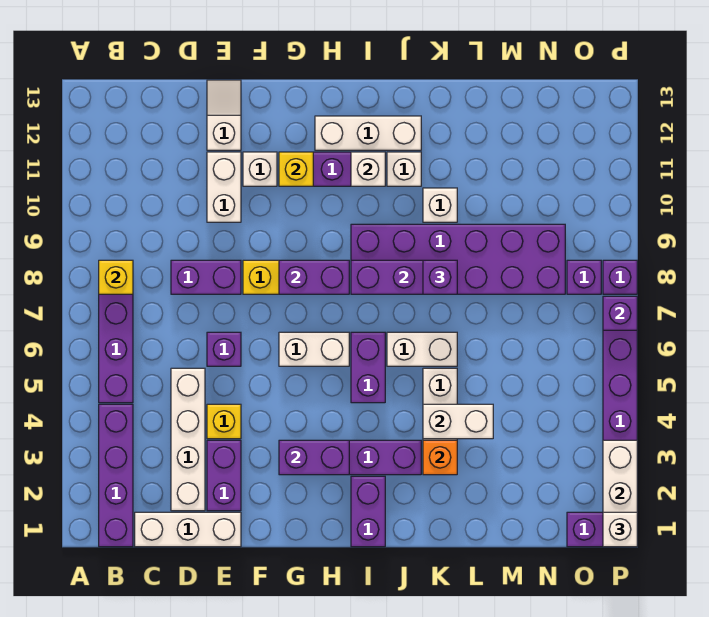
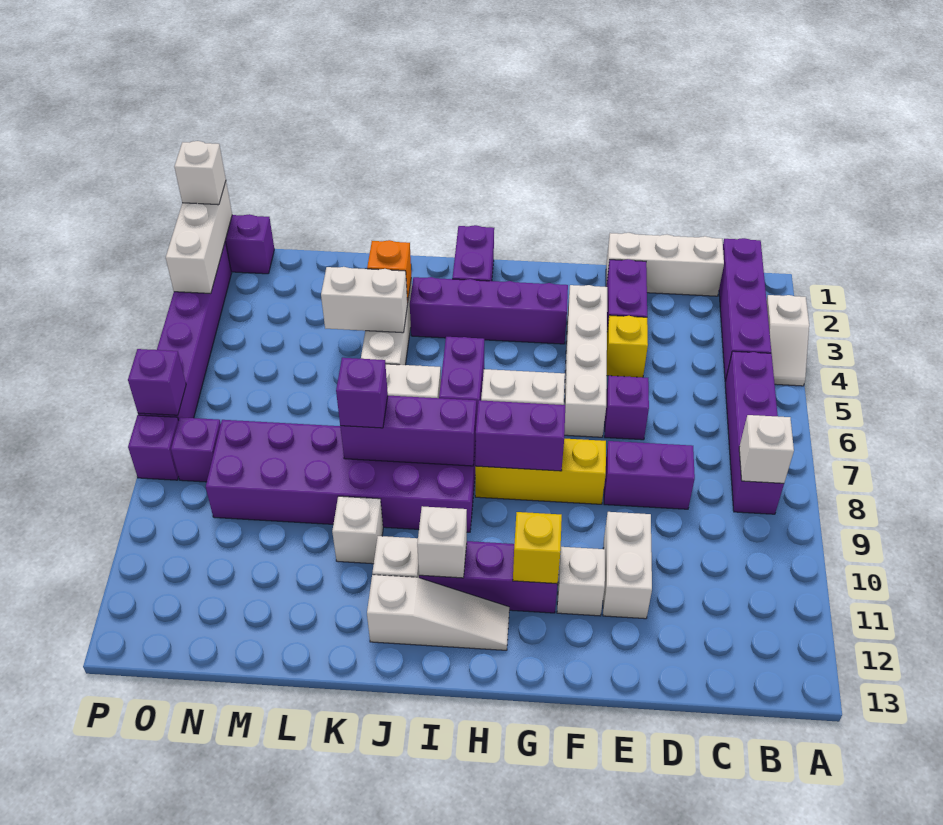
yellow brick B8 level 2 -> white brick B8 level 2
white brick D2:D5 level 1 -> white brick F3:F6 level 1
white slope E12:E13 level 1 top 12 -> white slope A3:A4 level 1 top 3
purple brick G3:H3 level 2 -> none
white brick H12:J12 level 1 -> white slope H12:J12 level 1 top J

